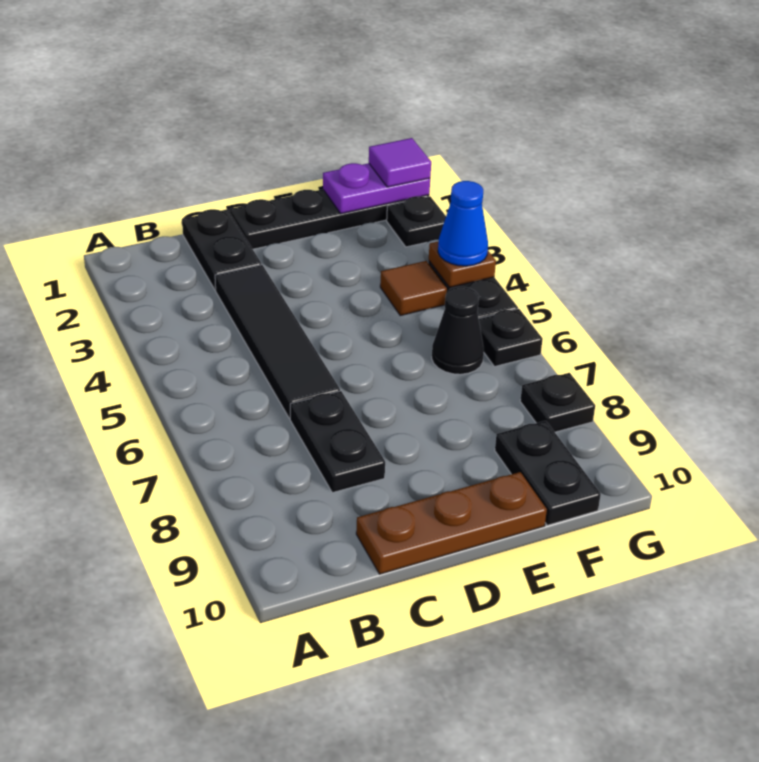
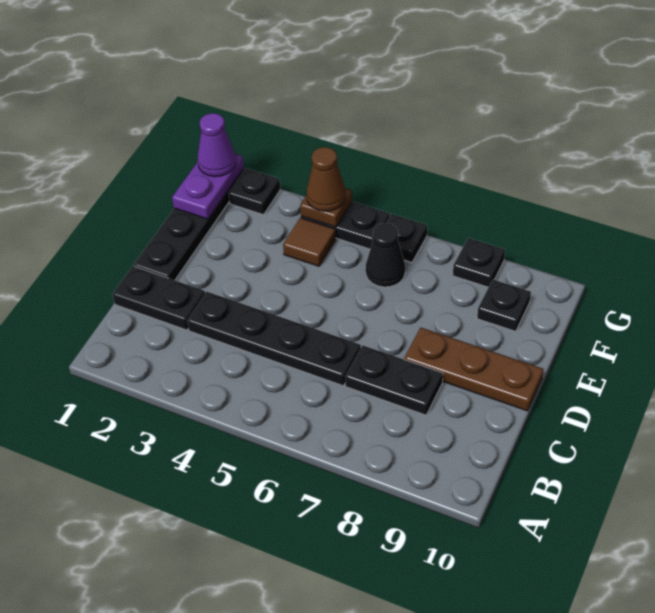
black tile C3:C6 level 1 -> black plate C3:C6 level 1
brown plate C10:E10 level 1 -> brown plate D8:D10 level 1
black plate F9:F10 level 1 -> black plate F9 level 1
purple tile G1 level 3 -> purple cone G1 level 3
blue cone G4 level 3 -> brown cone G4 level 3

